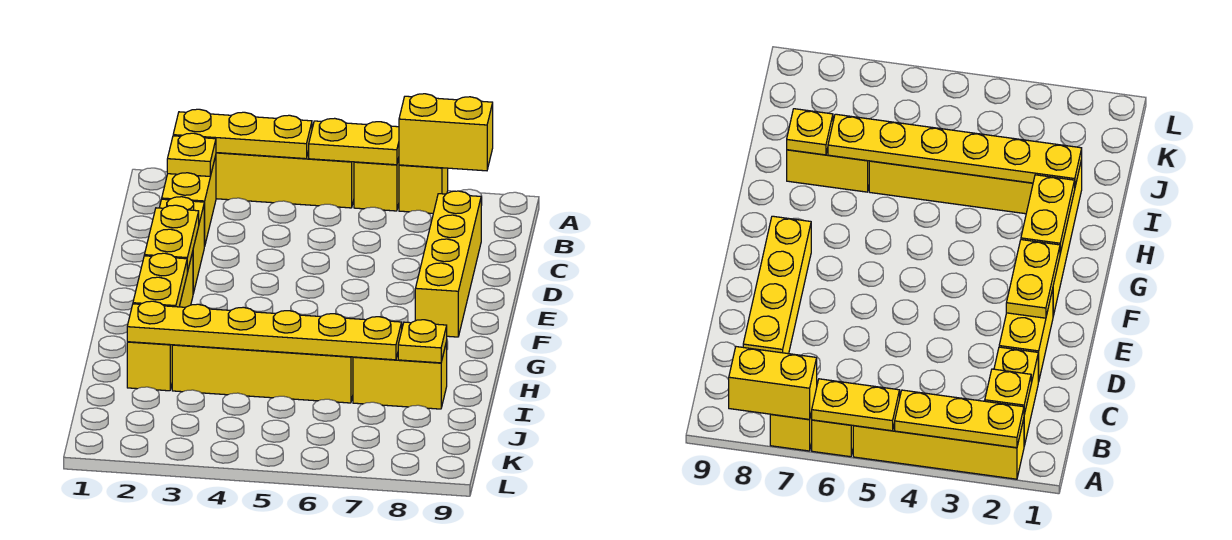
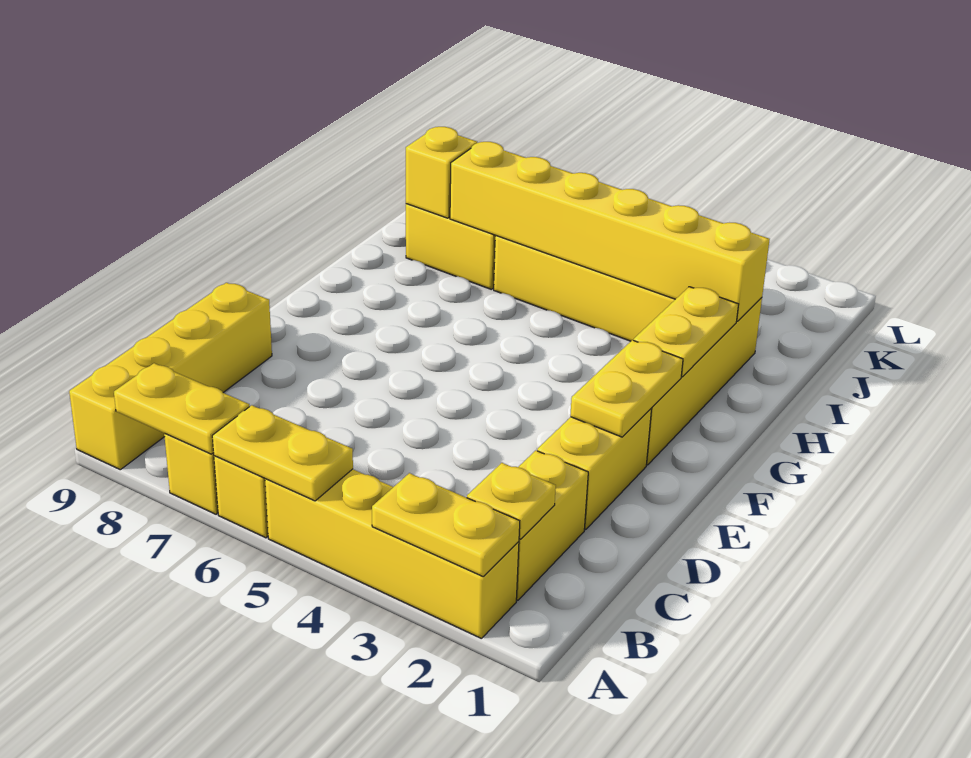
yellow plate A2:A4 level 2 -> yellow plate A2:A3 level 2
yellow brick A7:A8 level 2 -> yellow plate A7:A8 level 2
yellow brick C8:F8 level 1 -> yellow brick A9:D9 level 1
yellow plate I2:I7 level 2 -> yellow brick I2:I7 level 2
yellow plate I8 level 2 -> yellow brick I8 level 2

